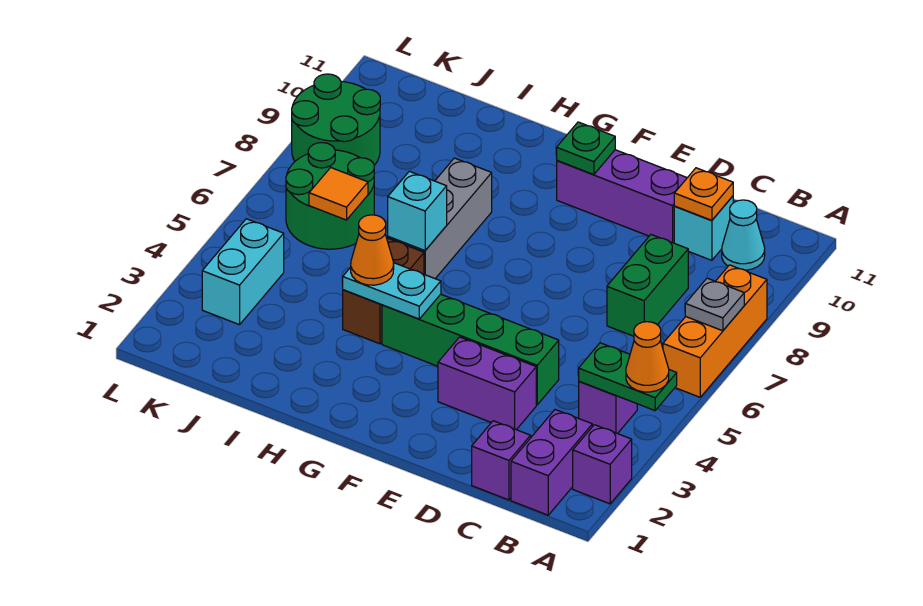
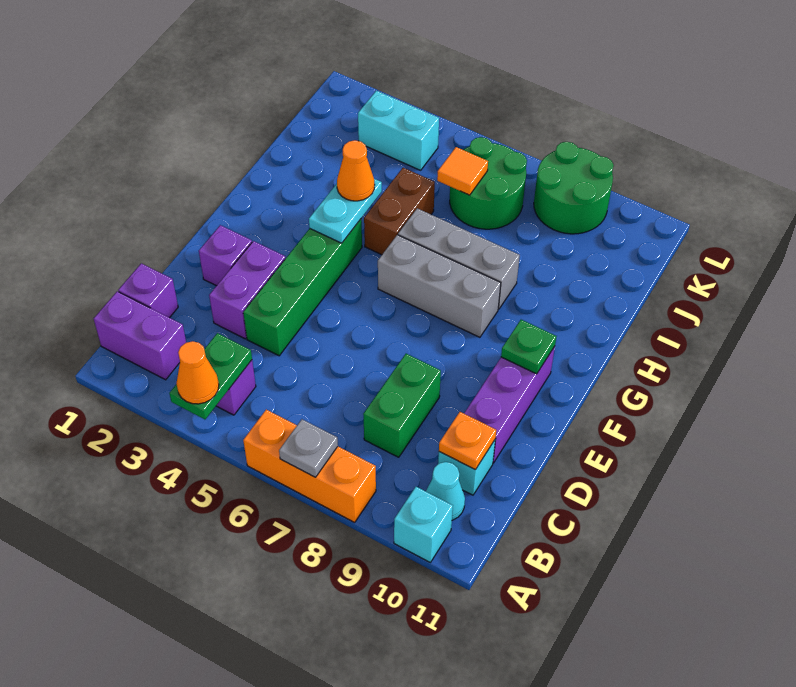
purple brick A2 level 1 -> purple brick E2 level 1
green brick C7:C8 level 1 -> green brick C8:D8 level 1
none -> grey brick G6:G8 level 1
brown brick H4:H5 level 1 -> brown brick H5:I5 level 1
cyan brick H6 level 2 -> cyan brick A10 level 1

